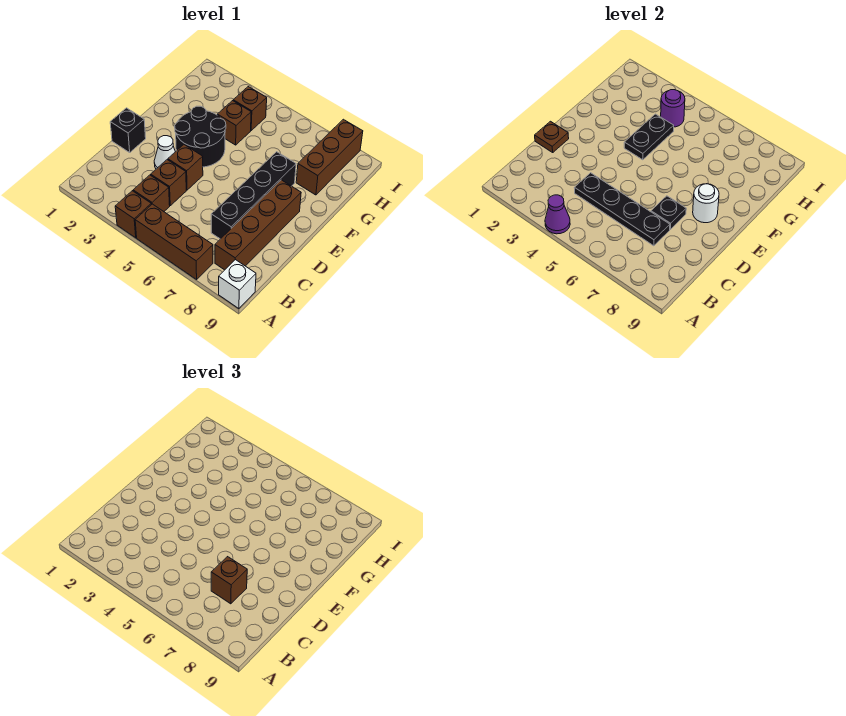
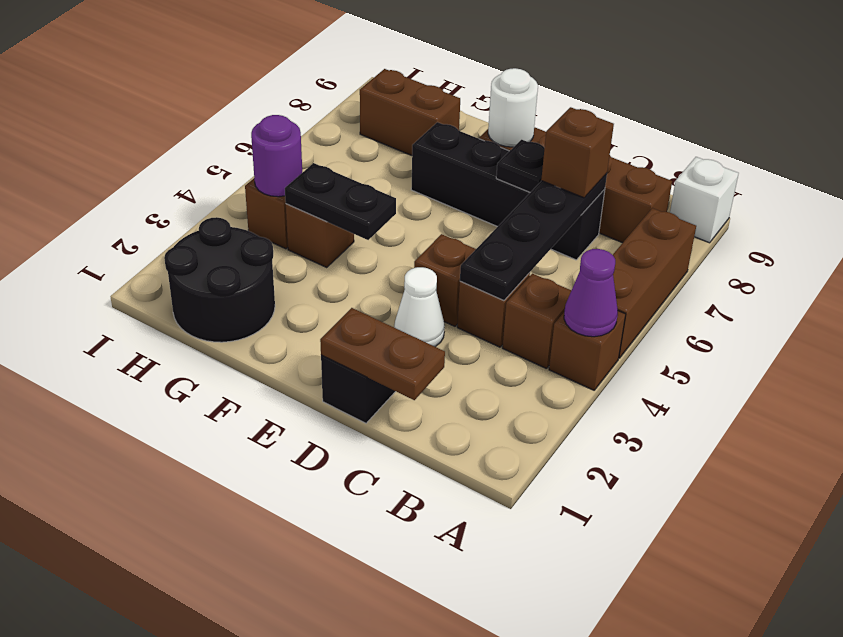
brown plate D1 level 2 -> brown plate C1:D1 level 2
black round brick E3:F4 level 1 -> black round brick G1:H2 level 1
brown brick G8:I8 level 1 -> brown brick G8:H8 level 1

